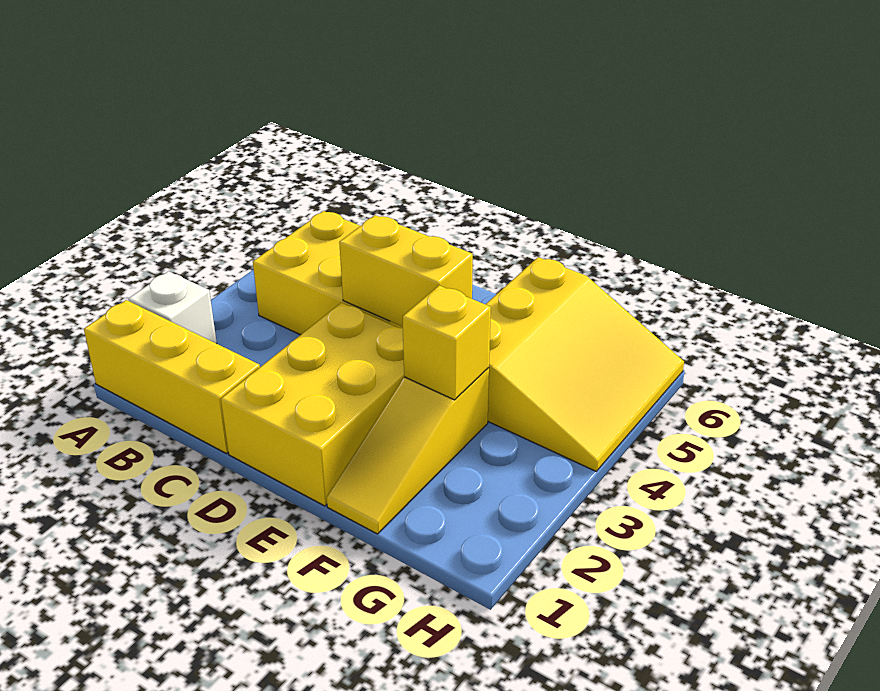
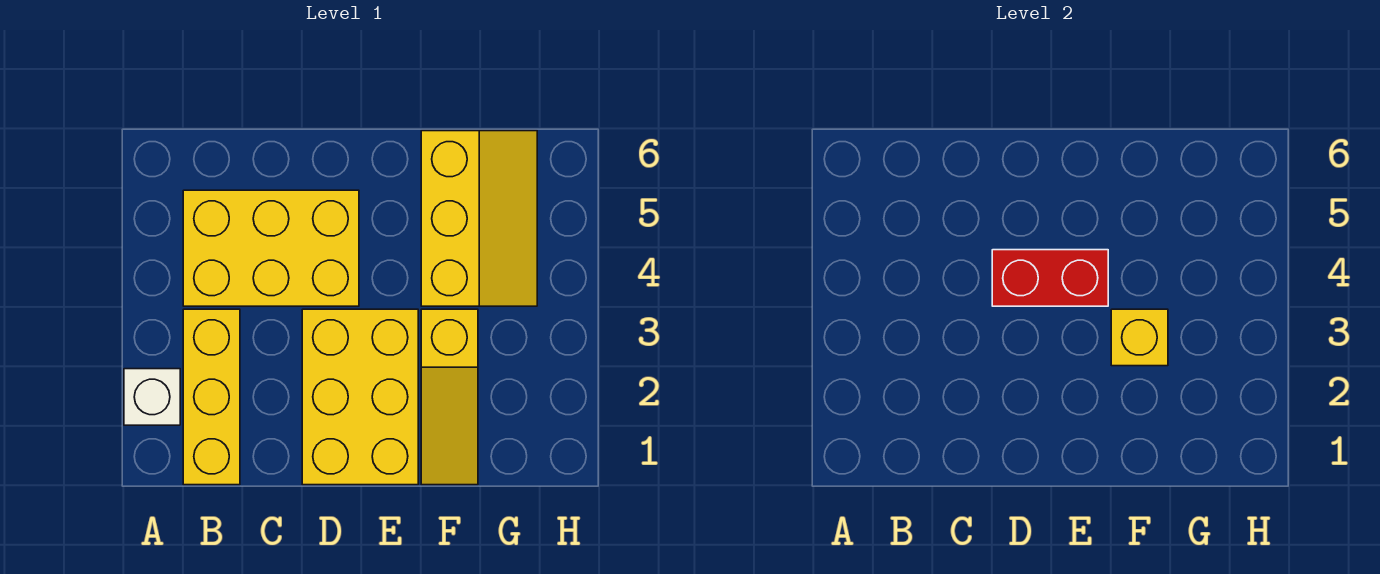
yellow brick A1:C1 level 1 -> yellow brick B1:B3 level 1
yellow brick D4:E4 level 2 -> red brick D4:E4 level 2
yellow slope F4:H6 level 1 top F -> yellow slope F4:G6 level 1 top F

